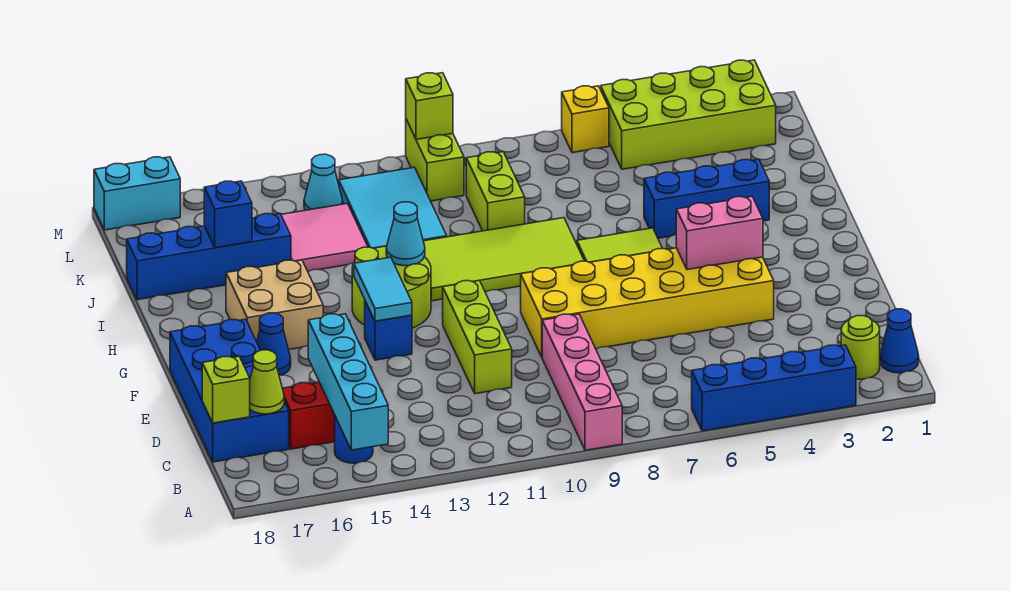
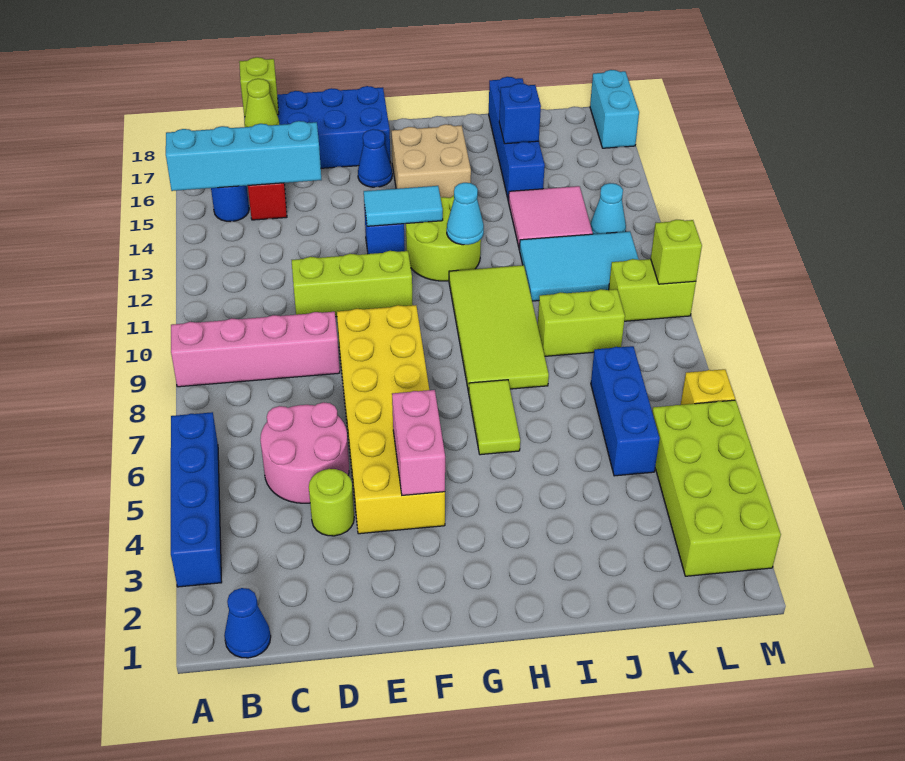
lime round brick B2 level 1 -> lime round brick D4 level 1
none -> pink round brick C5:D6 level 1
blue brick I3:I5 level 1 -> blue brick K5:K7 level 1

